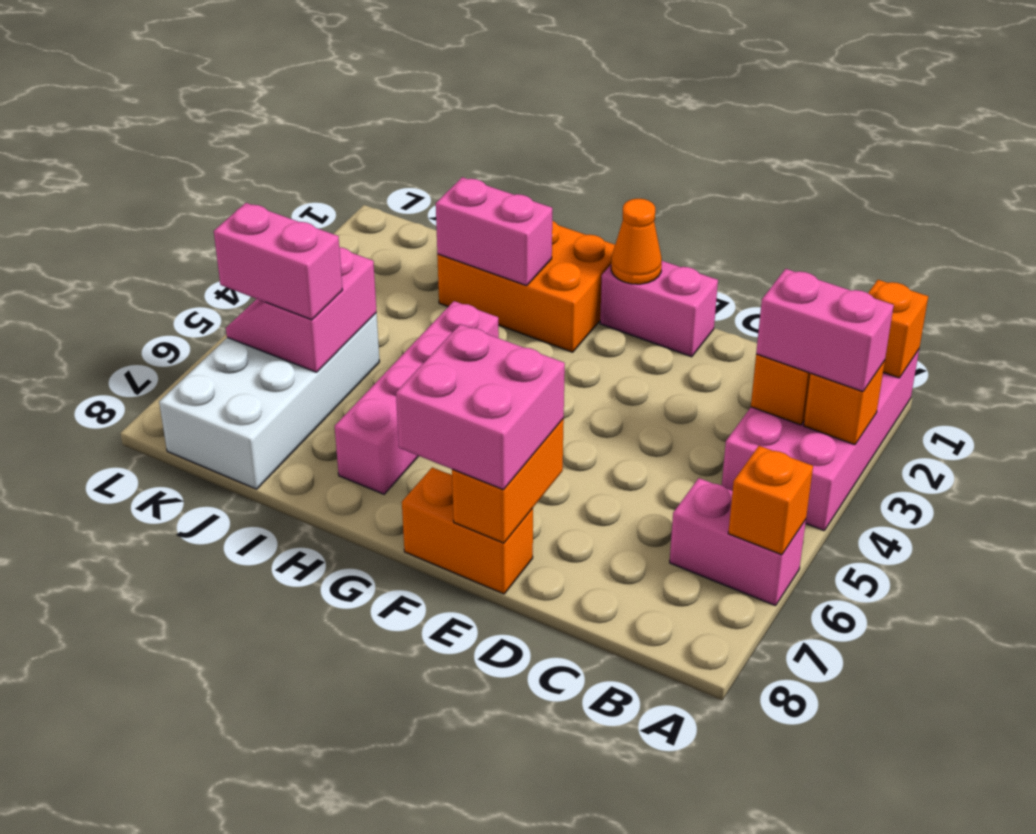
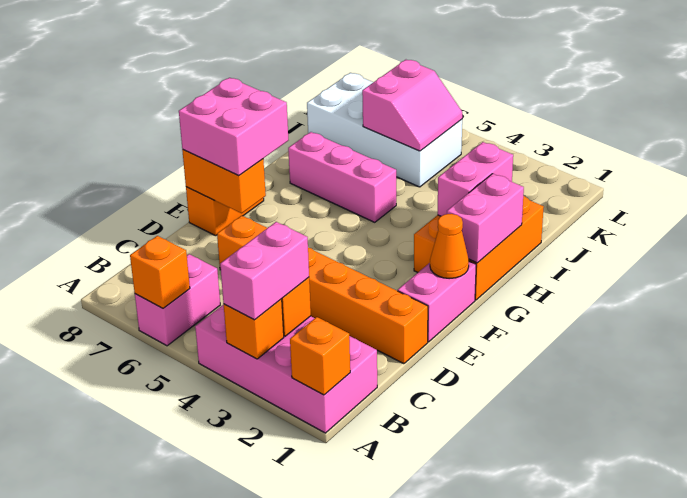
none -> orange brick D1:D6 level 1
pink brick H4:H7 level 1 -> pink brick H5:H7 level 1
pink slope J5:K6 level 2 top J -> pink slope J5:K6 level 2 top 6
pink brick J6:K6 level 3 -> pink brick G1:H1 level 2

